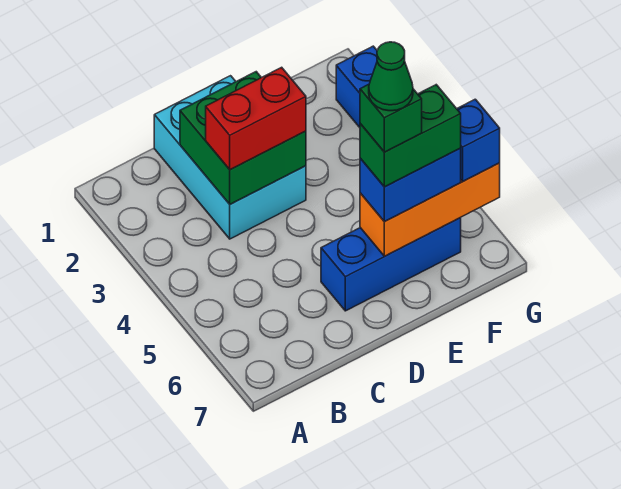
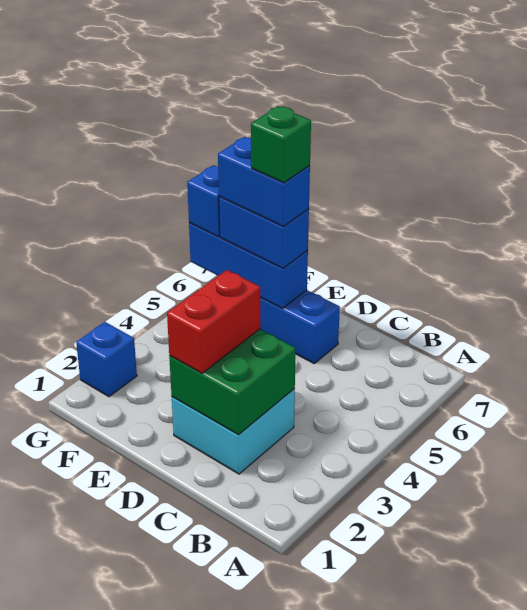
cyan brick C1:D3 level 1 -> cyan brick C2:D3 level 1
red brick C3:D3 level 3 -> red brick D2:D3 level 3
orange brick E6:G6 level 2 -> blue brick E6:G6 level 2
green brick E6:F6 level 4 -> blue brick E6:F6 level 4
green cone E6 level 6 -> none

